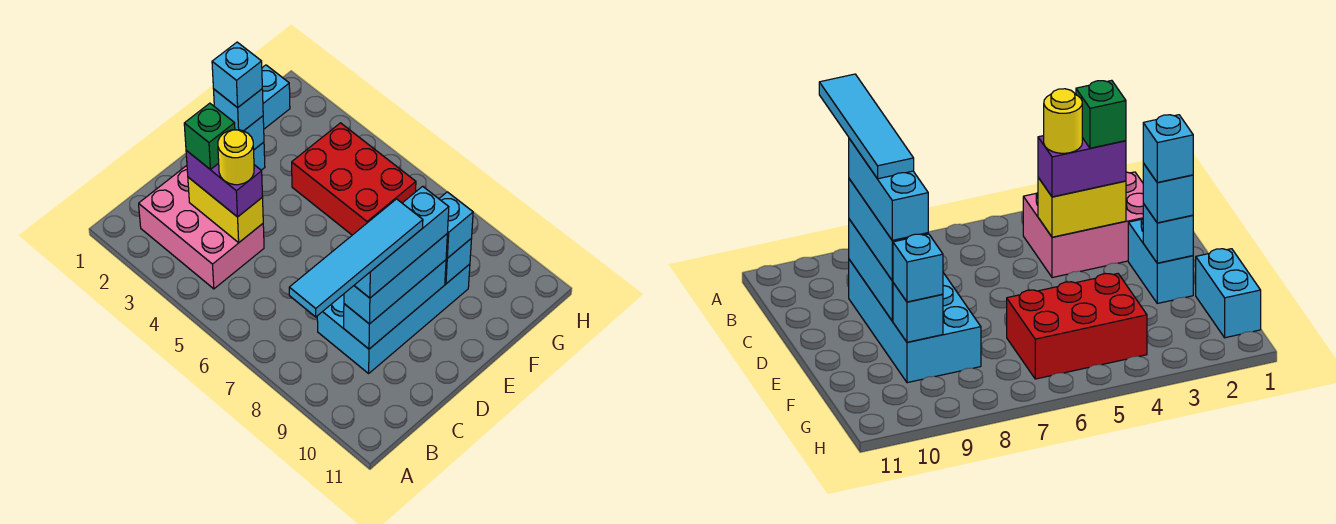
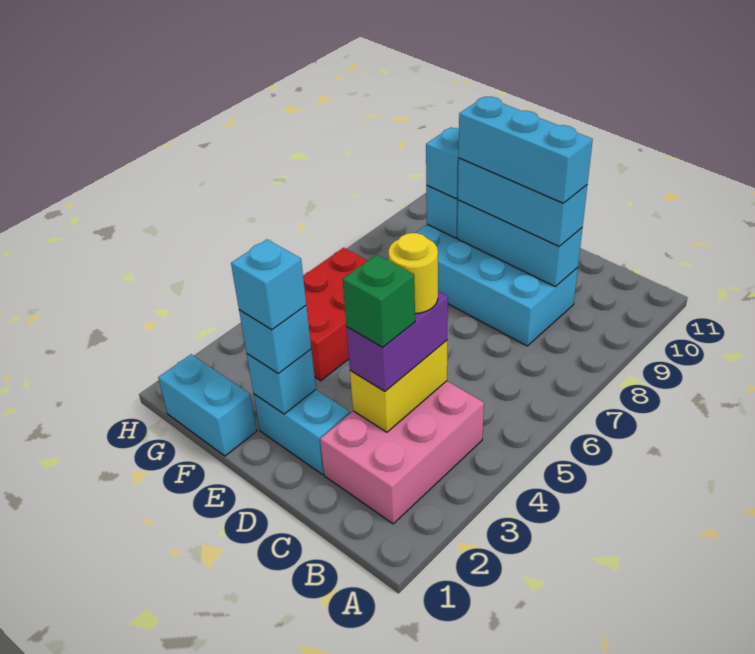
cyan tile A9:D9 level 5 -> none

